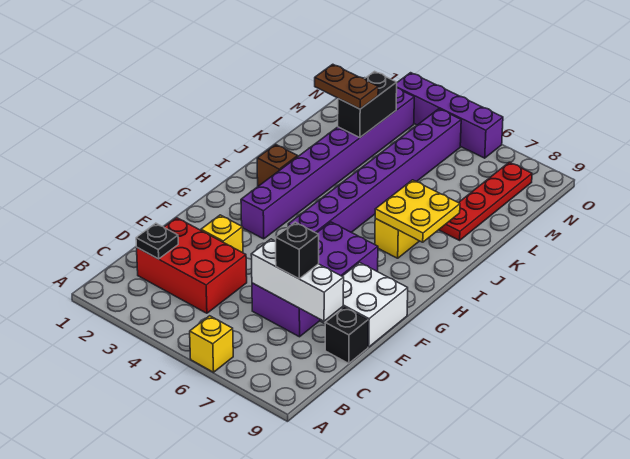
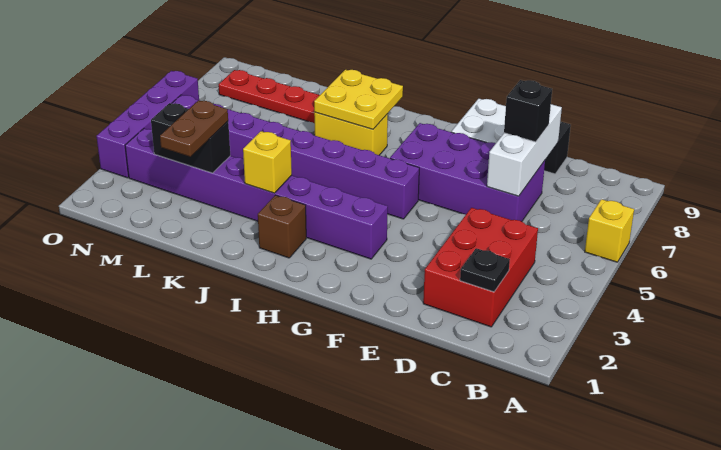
yellow brick E3 level 1 -> yellow brick J3 level 2

